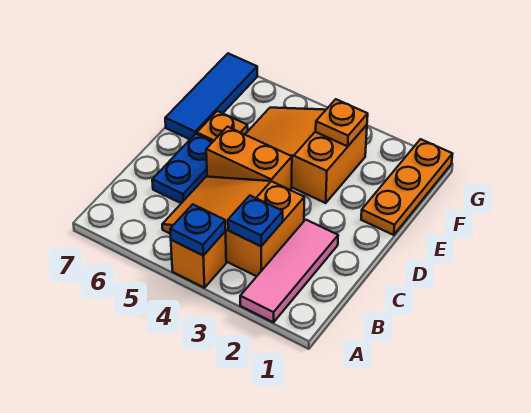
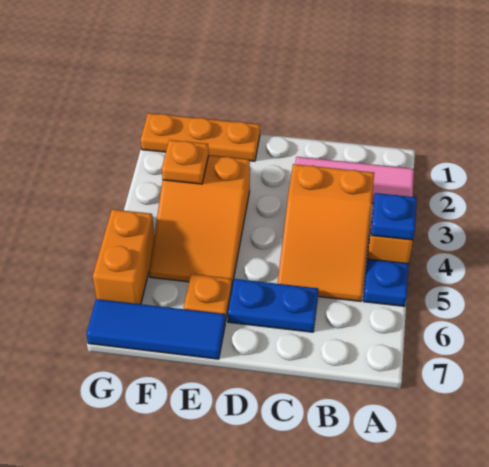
blue plate B3 level 2 -> blue plate A5 level 1
orange brick D4:D5 level 1 -> orange brick G5:G6 level 1

